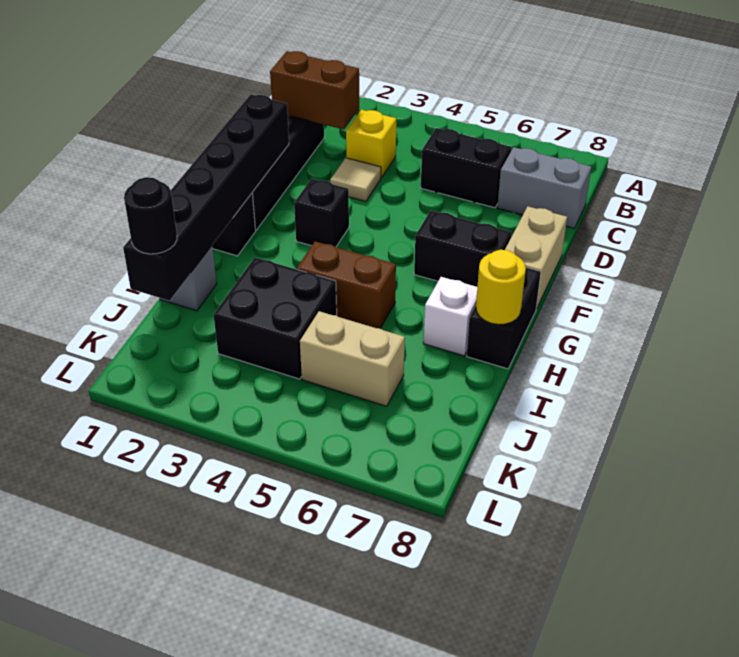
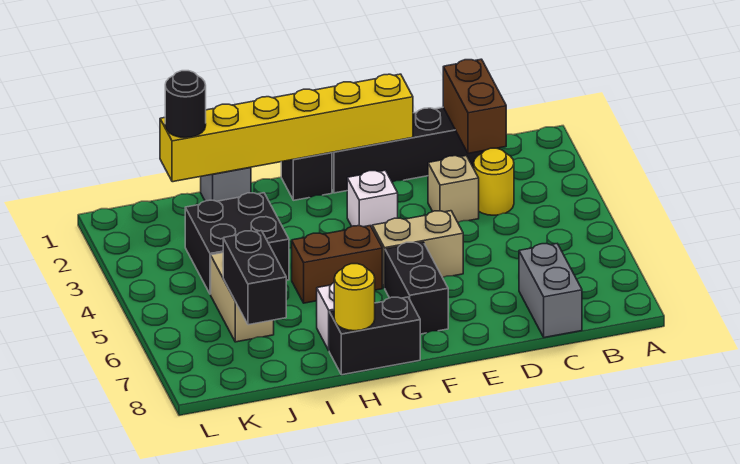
yellow brick C3 level 1 -> yellow round brick C3 level 1
black brick C5:C6 level 1 -> black brick J6:J7 level 2
tan tile D3 level 1 -> tan brick D3 level 1
black brick E1:J1 level 2 -> yellow brick E1:J1 level 2
tan brick E8:F8 level 1 -> tan brick E5:F5 level 1
black brick F3 level 1 -> white brick F3 level 1
brown brick H4:H5 level 1 -> brown brick G5:H5 level 1

